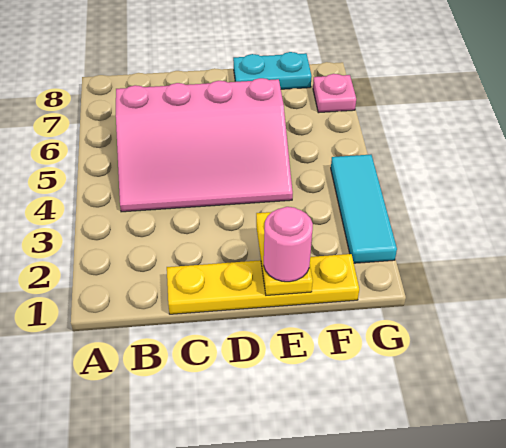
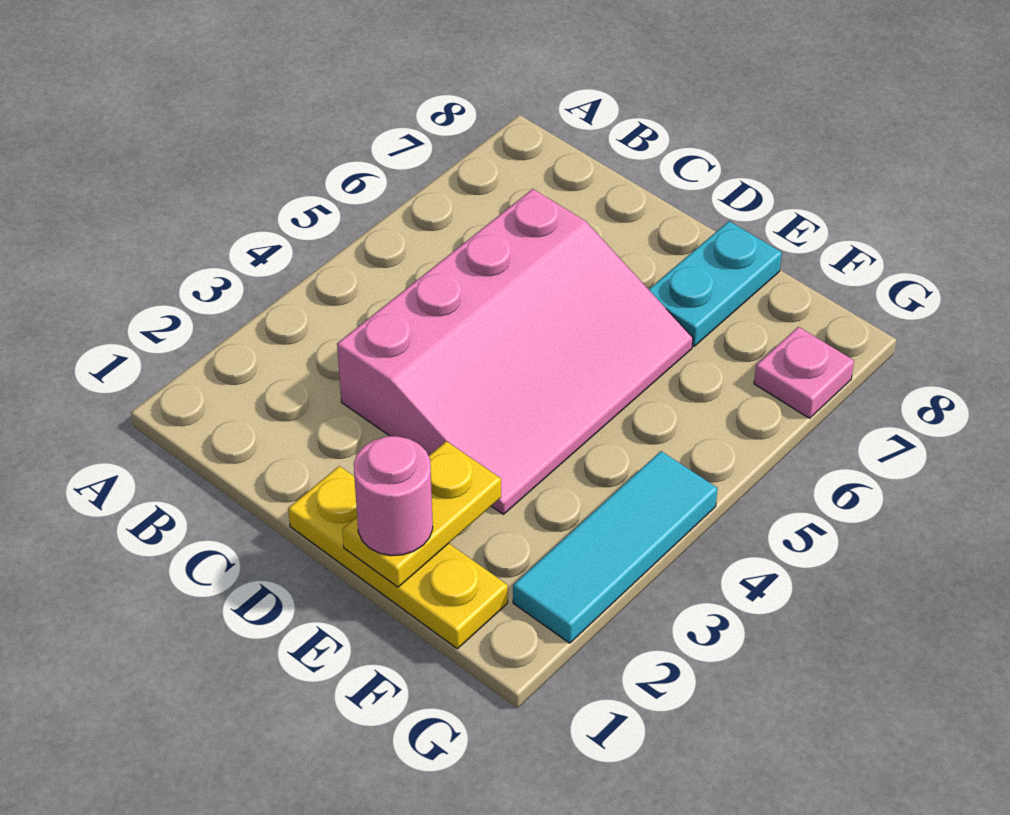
pink slope B4:E6 level 1 top 6 -> pink slope C3:E6 level 1 top C
yellow plate C1:F1 level 1 -> yellow plate D1:F1 level 1
cyan plate E8:F8 level 1 -> cyan plate E7:E8 level 1

